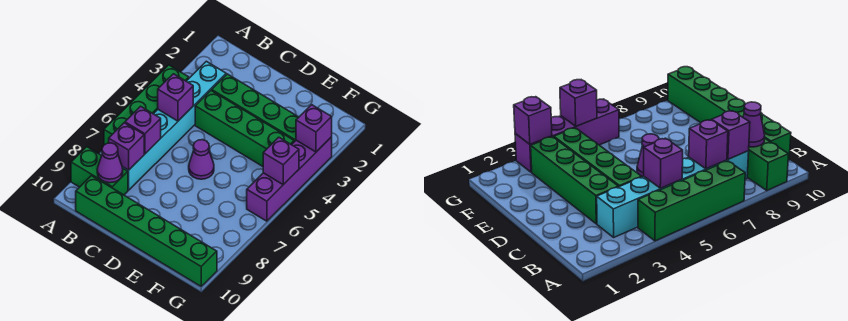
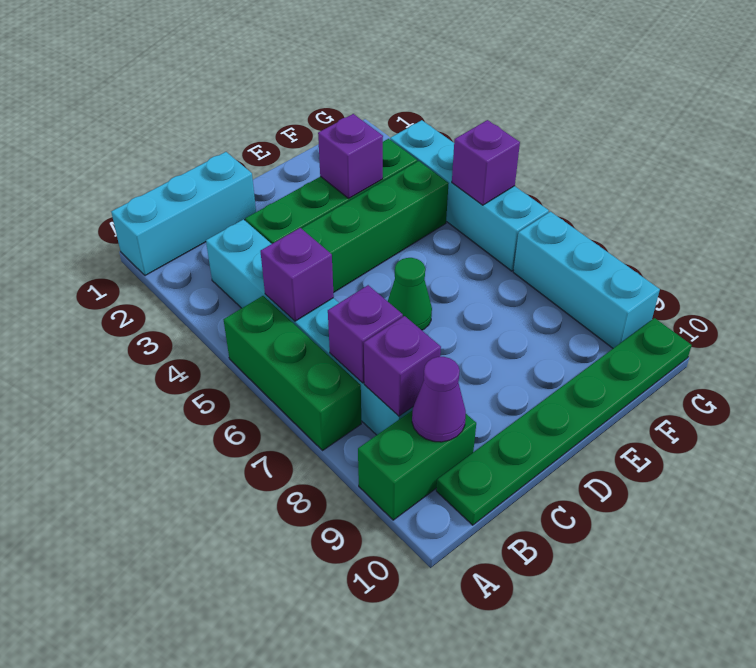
none -> cyan brick A1:C1 level 1
green brick A4:A7 level 1 -> green brick A5:A7 level 1
green brick B10:G10 level 1 -> green plate B10:G10 level 1
purple cone D6 level 1 -> green cone D6 level 1
purple brick G3:G6 level 1 -> cyan brick G3:G6 level 1
purple brick G3 level 2 -> purple brick E3 level 2
none -> cyan brick G7:G9 level 1

